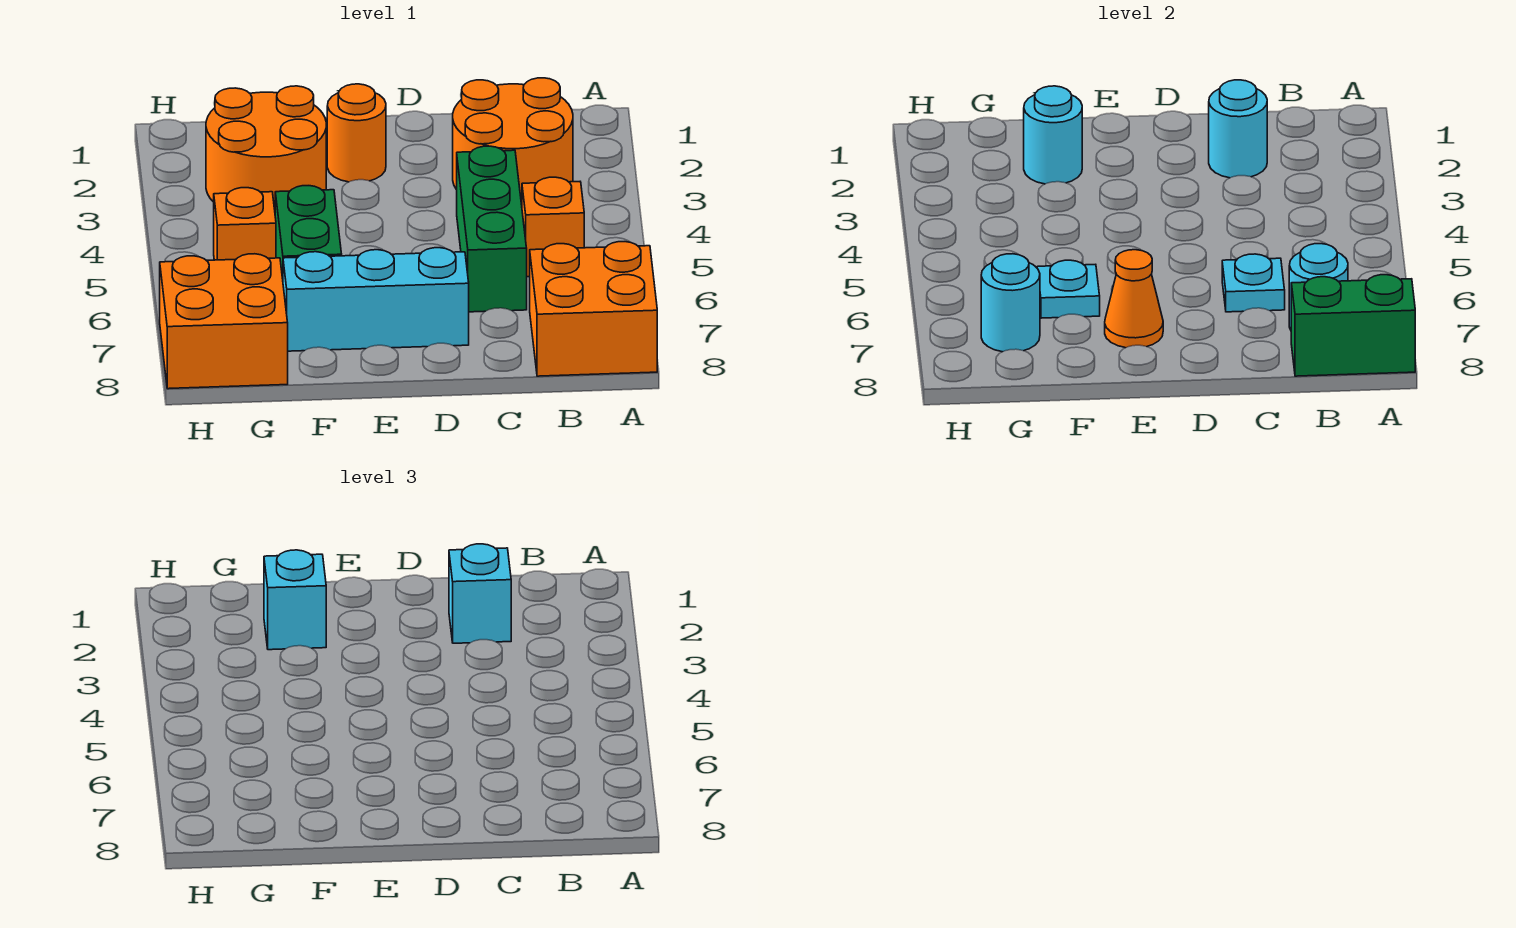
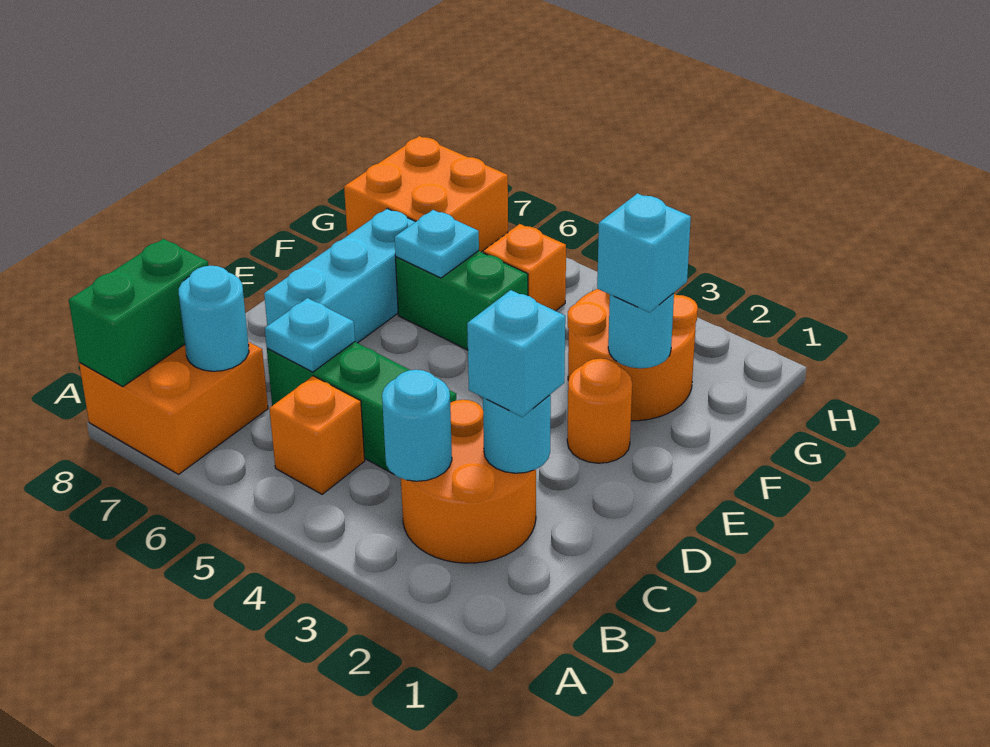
orange cone E7 level 2 -> none
cyan round brick G7 level 2 -> cyan round brick B3 level 2

